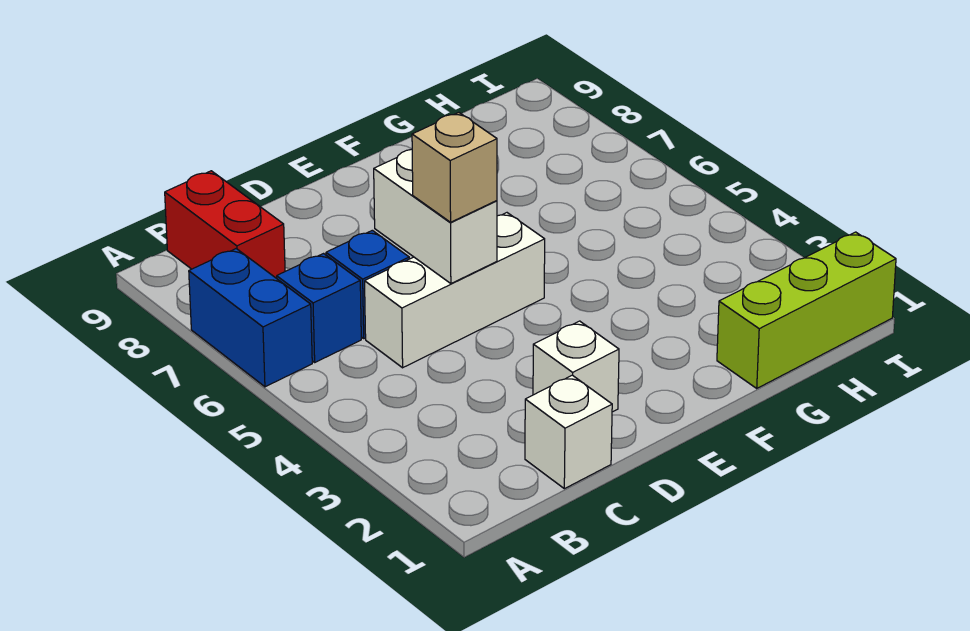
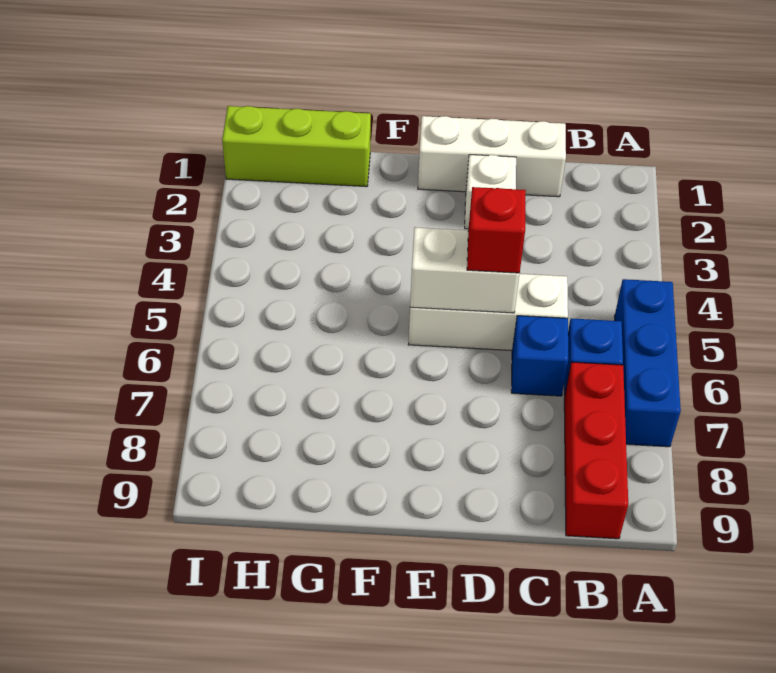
blue brick A6:A7 level 1 -> blue brick A5:A7 level 1
red brick B8:B9 level 1 -> red brick B7:B9 level 1
white brick C1 level 1 -> white brick C1:E1 level 1
white brick D5:D6 level 2 -> white brick D5:E5 level 2
tan brick D5 level 3 -> red brick D5 level 3

